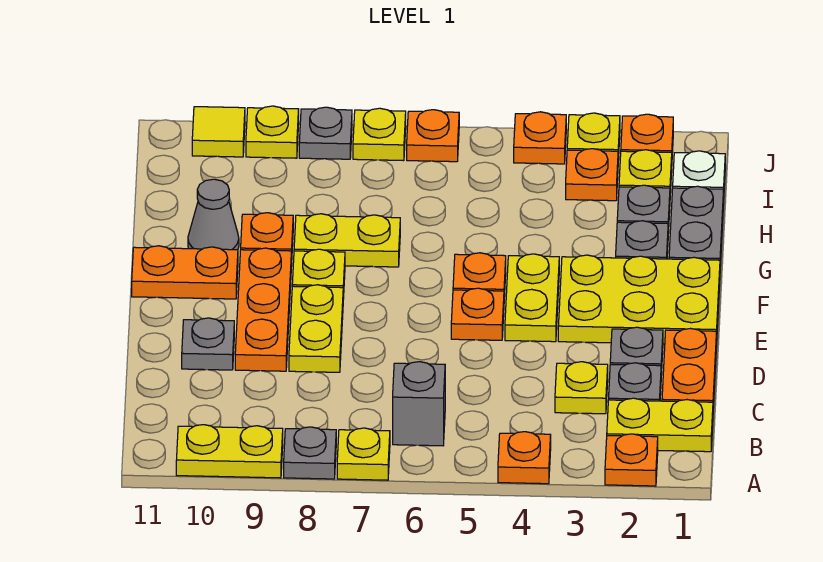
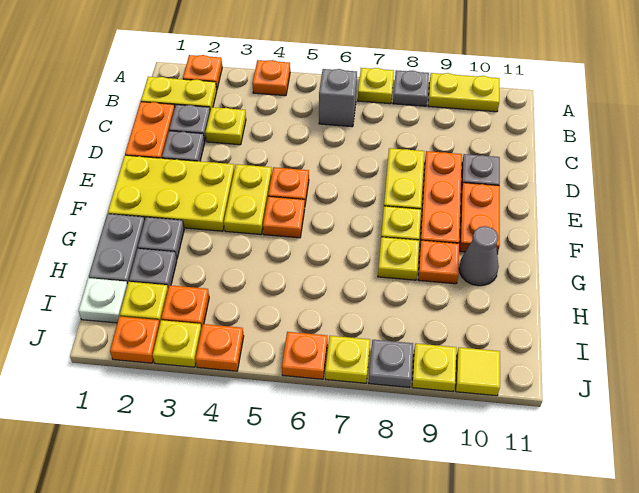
orange plate F10:F11 level 1 -> orange plate E10:F10 level 1
yellow plate G7:G8 level 1 -> yellow plate G8 level 1

